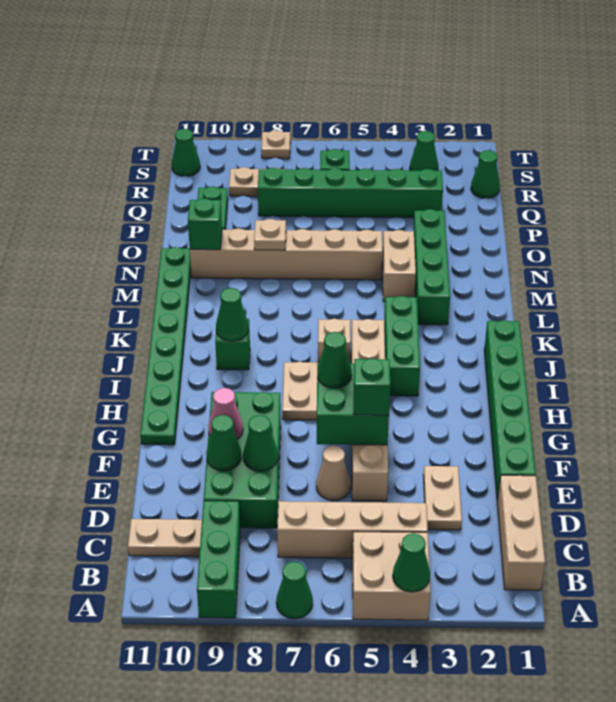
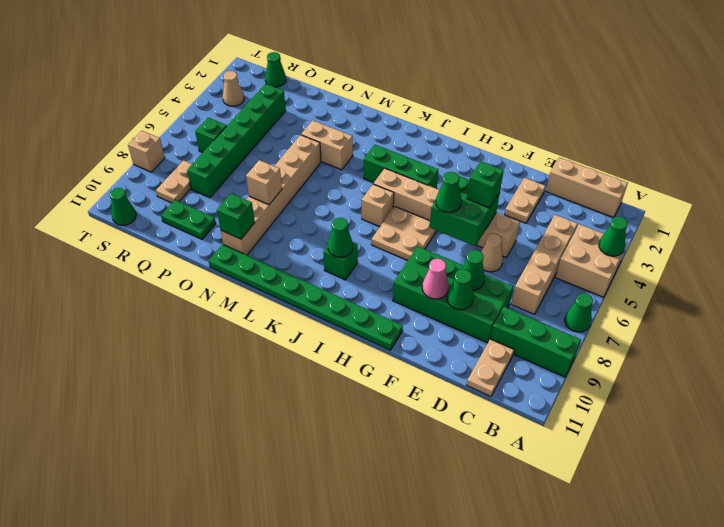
tan plate D3:E3 level 1 -> tan plate E2:E3 level 1
green brick E1:J1 level 1 -> none
green brick L3:O3 level 1 -> none
tan plate N8 level 2 -> tan brick N8 level 2
green cone S3 level 1 -> tan cone S3 level 1
tan plate T8 level 1 -> tan brick T8 level 1

